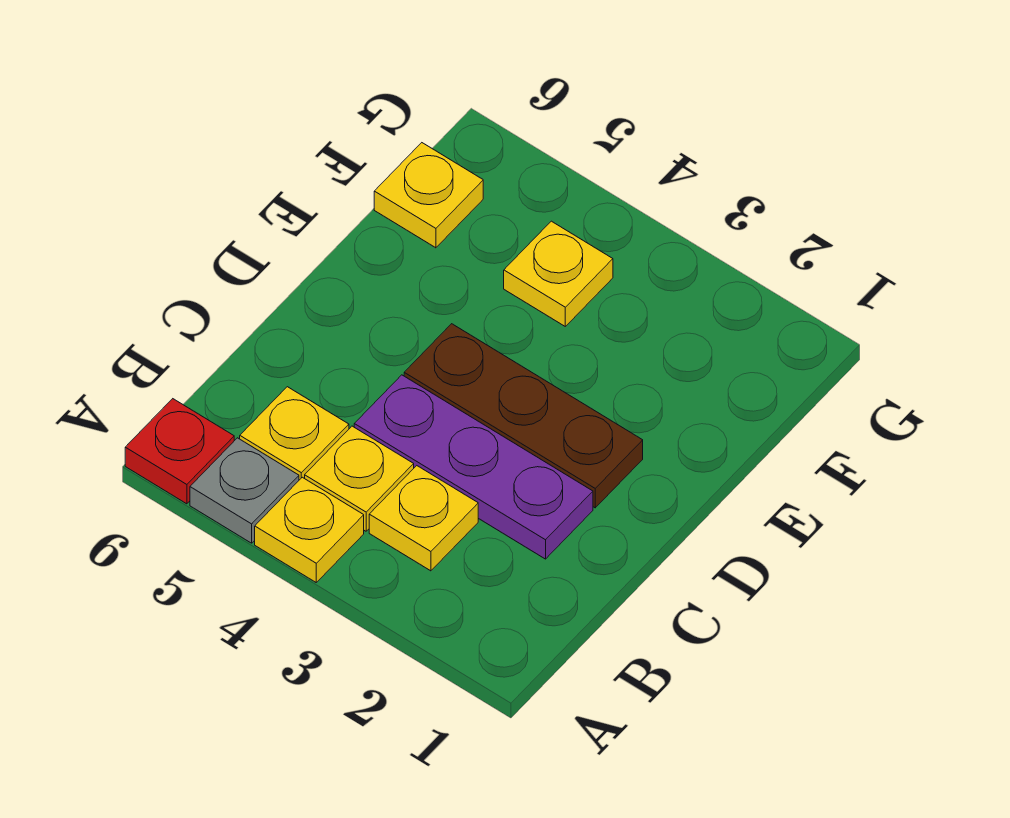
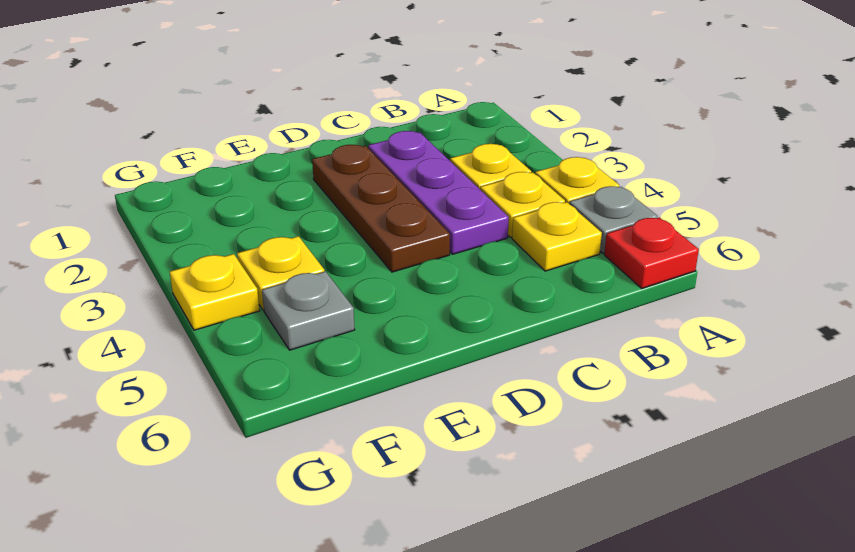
none -> grey plate F5 level 1
yellow plate F6 level 1 -> yellow plate G4 level 1

